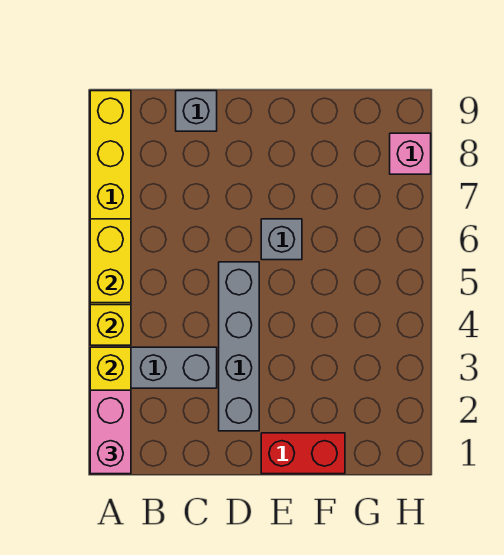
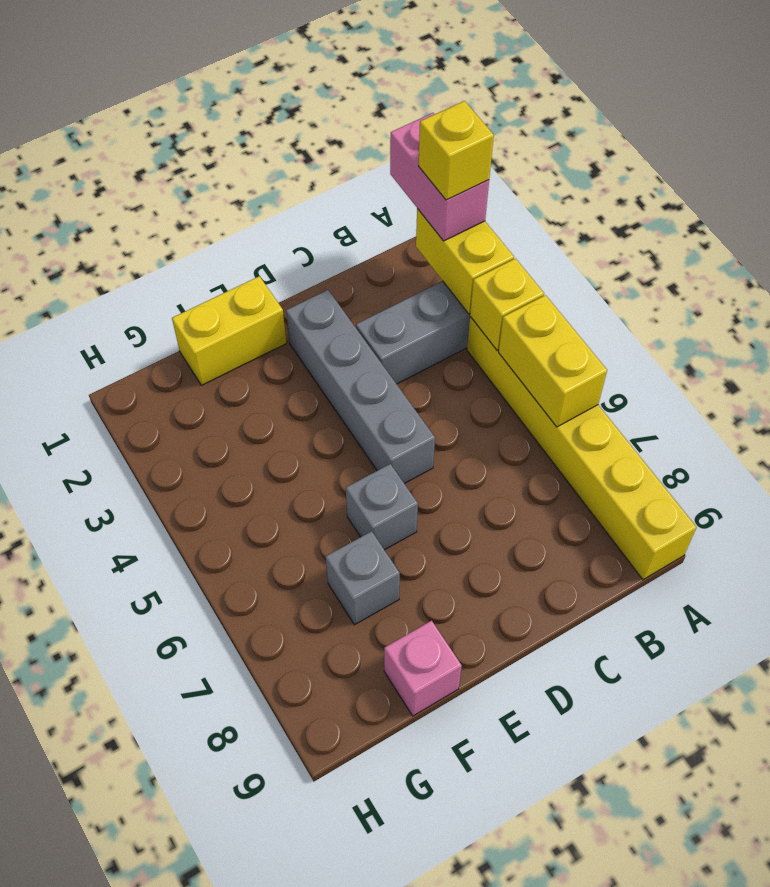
none -> yellow brick A2 level 4
grey brick C9 level 1 -> grey brick F7 level 1
red brick E1:F1 level 1 -> yellow brick E1:F1 level 1
pink brick H8 level 1 -> pink brick F9 level 1

